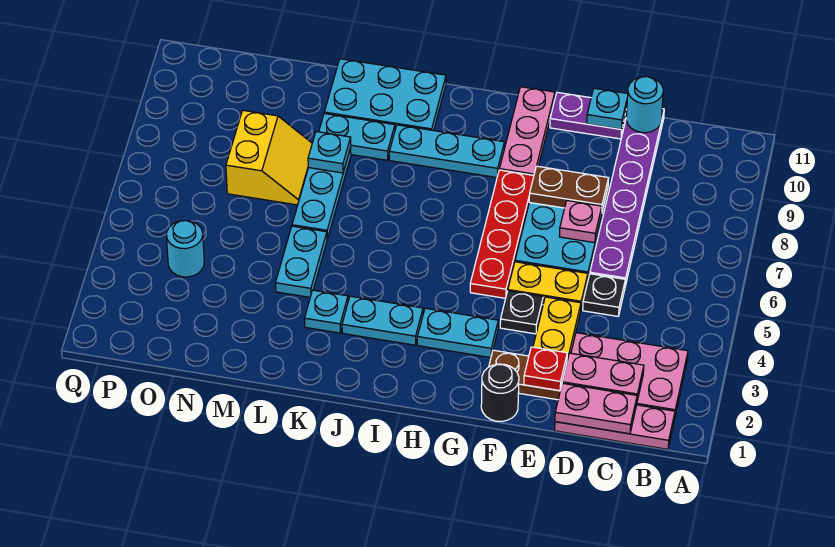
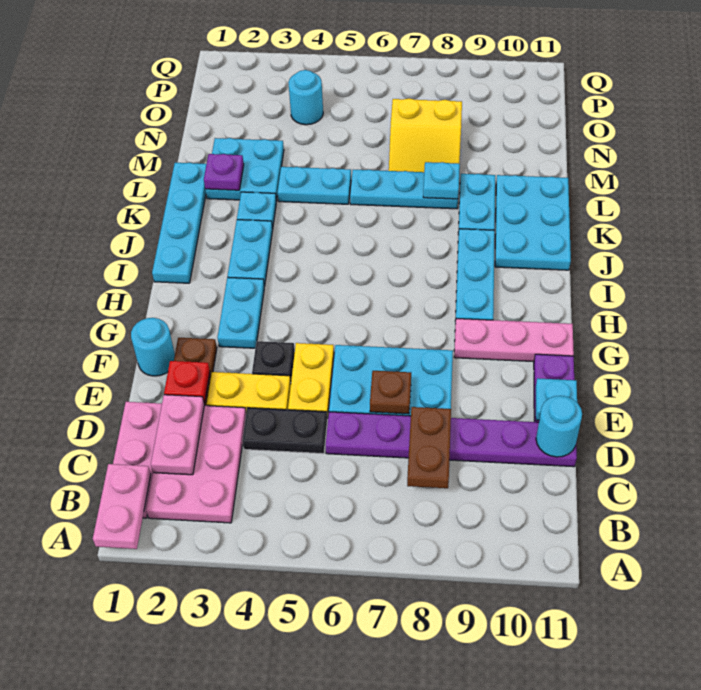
pink plate C1:D1 level 2 -> pink plate A1:B1 level 2
black plate D5 level 1 -> black plate D4:D5 level 1
pink plate E7 level 2 -> brown plate E7 level 2
brown plate E8:F8 level 2 -> brown plate C8:D8 level 2
black round brick F1 level 1 -> cyan round brick F1 level 1
red plate G5:G8 level 1 -> none
none -> cyan plate I1:L1 level 1
none -> cyan plate L2:M3 level 1
none -> purple plate L2 level 2

